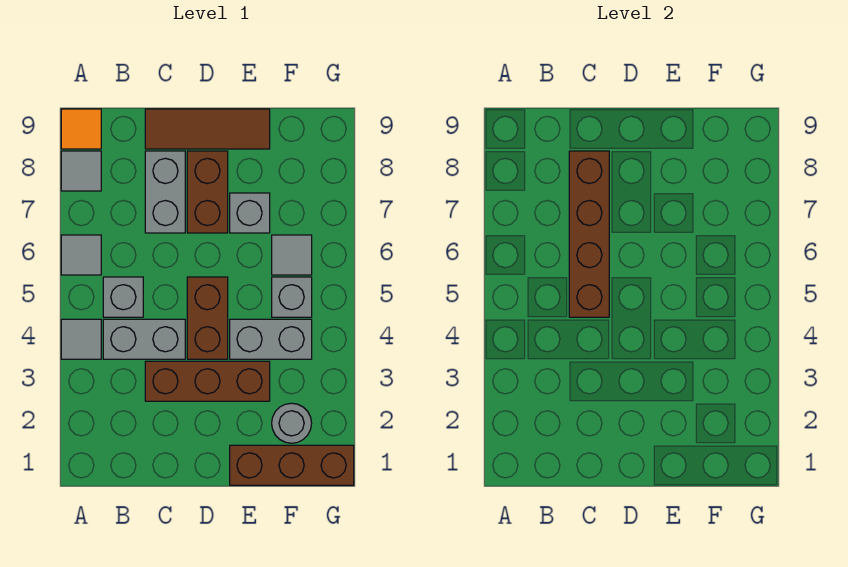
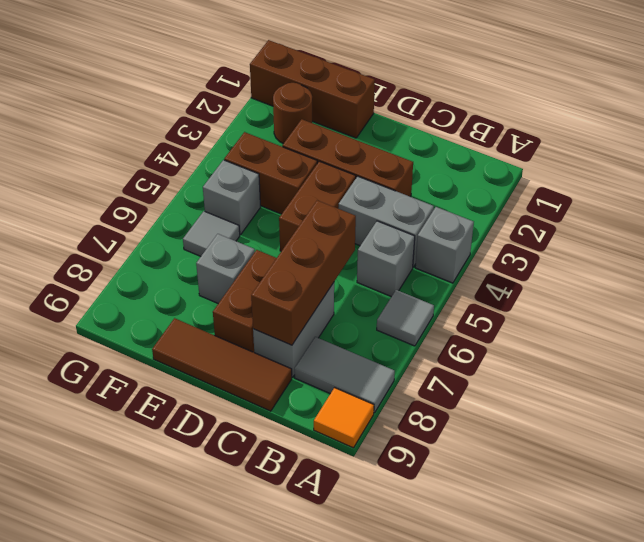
grey tile A4 level 1 -> grey brick A4 level 1
grey tile A8 level 1 -> grey tile A8:B8 level 1
brown brick C5:C8 level 2 -> brown brick C6:C8 level 2
grey brick E4:F4 level 1 -> brown brick E4:F4 level 1
grey round brick F2 level 1 -> brown round brick F2 level 1

